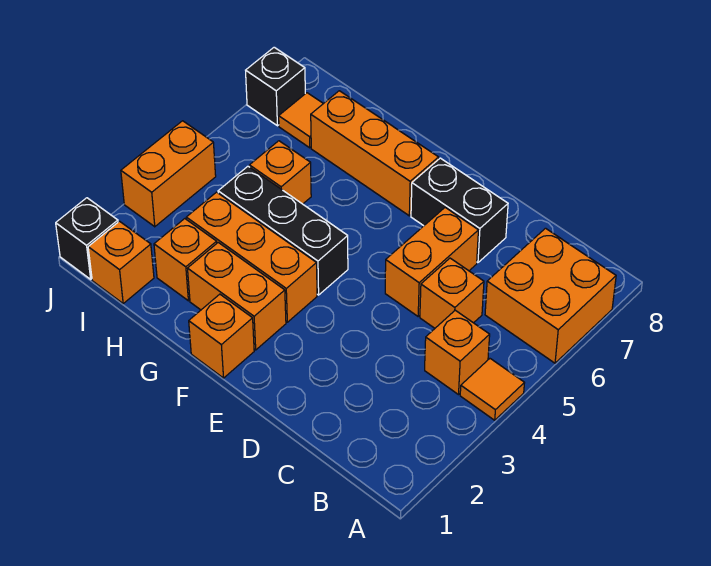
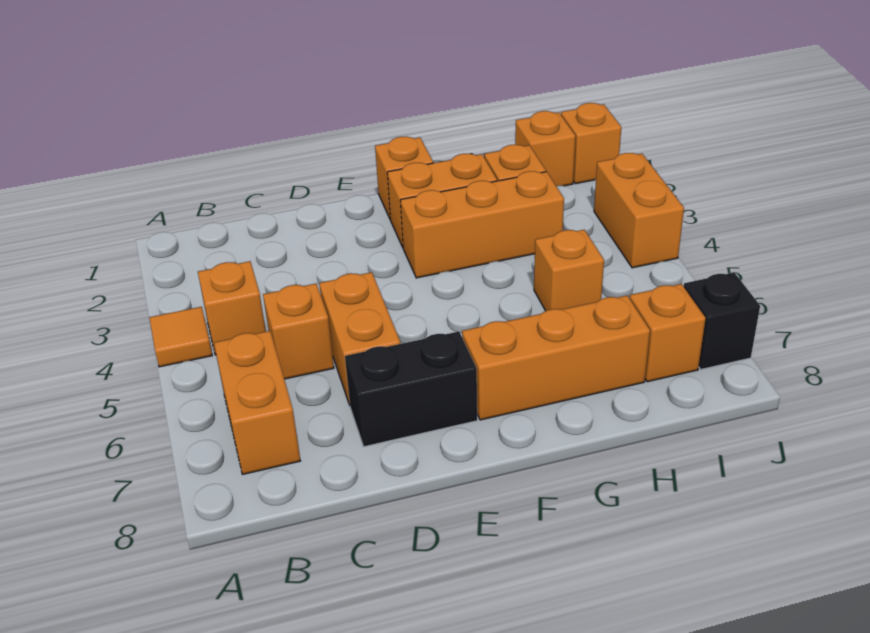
orange brick A6:B7 level 1 -> orange brick B6:B7 level 1
black brick F4:H4 level 1 -> none
orange tile I7 level 1 -> orange brick I7 level 1
black brick J1 level 1 -> orange brick J1 level 1

